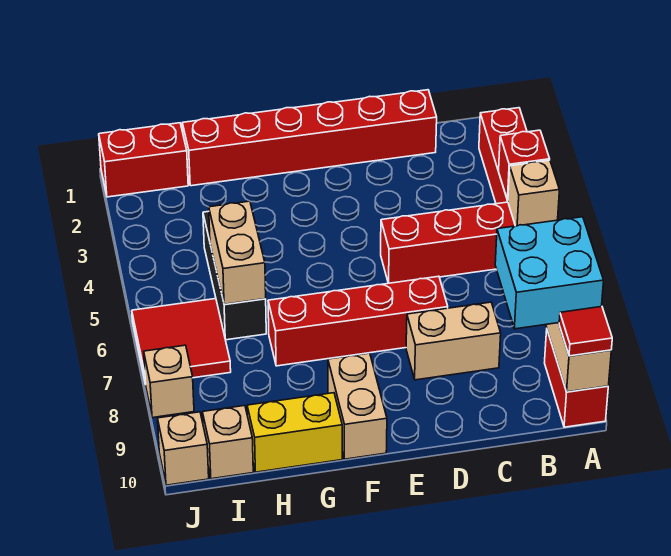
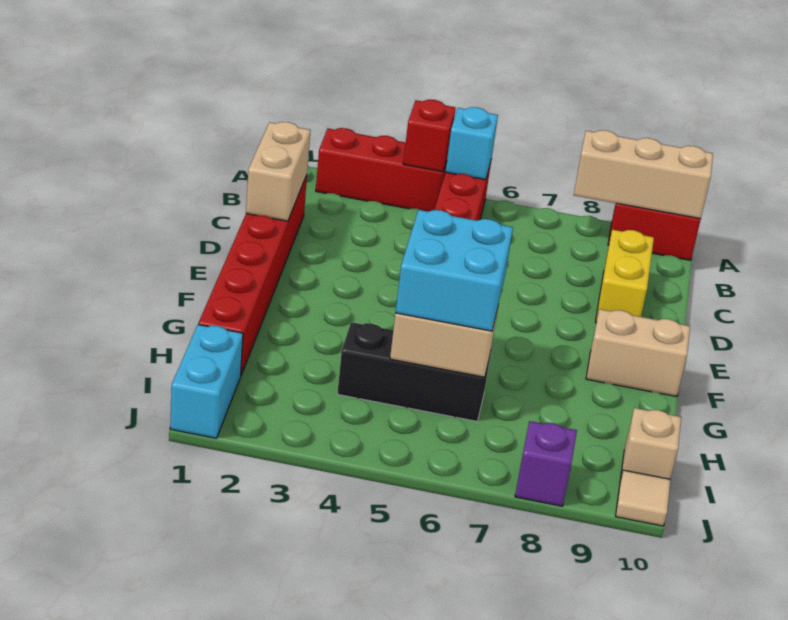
tan brick A5 level 2 -> cyan brick A5 level 2
cyan brick A8:B9 level 3 -> cyan brick G5:H6 level 3
red tile A10 level 3 -> none
tan brick C8:D8 level 1 -> tan brick C1:D1 level 2
red brick D7:G7 level 1 -> none
yellow brick G10:H10 level 1 -> yellow brick C9:D9 level 1
red brick I1:J1 level 1 -> cyan brick I1:J1 level 1
red tile I6:J7 level 1 -> none
tan brick J8 level 1 -> purple brick J8 level 1
tan brick J10 level 1 -> tan tile J10 level 1

